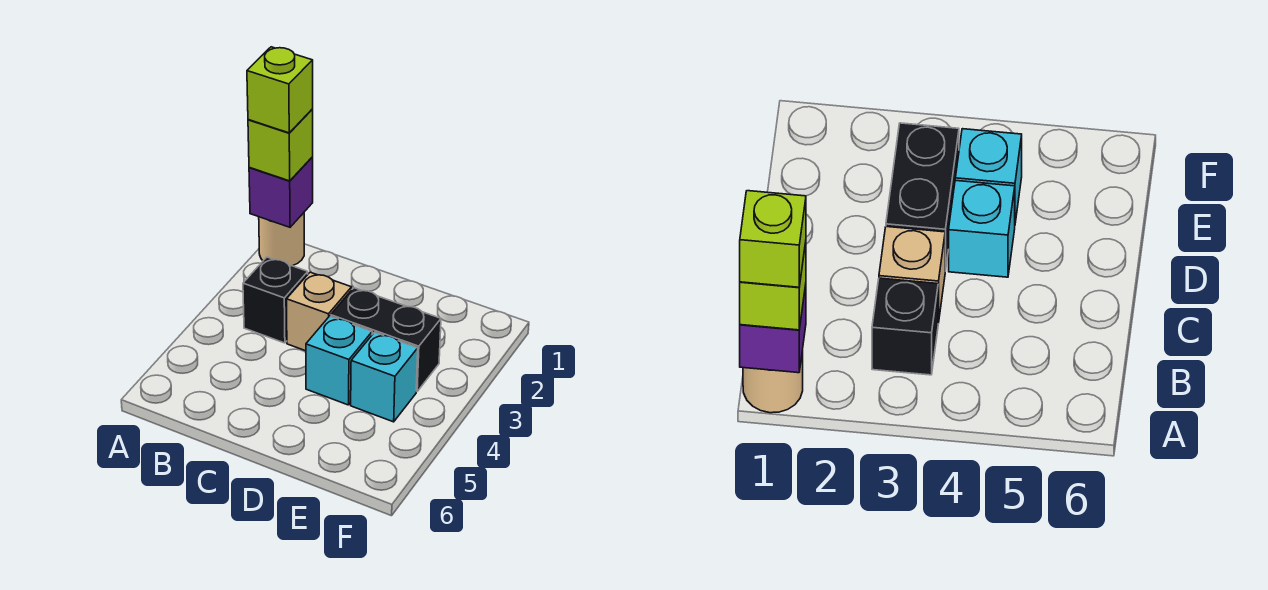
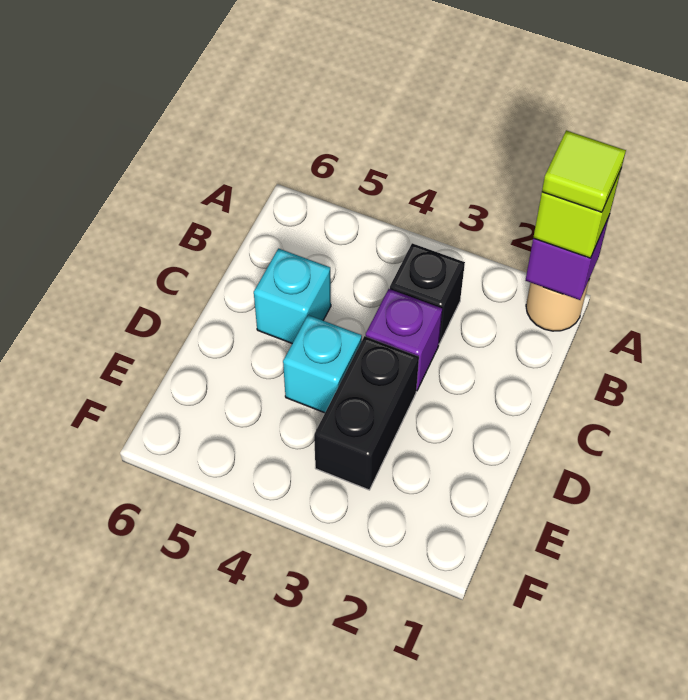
lime brick A1 level 4 -> lime tile A1 level 4
tan brick C3 level 1 -> purple brick C3 level 1
cyan brick E4 level 1 -> cyan brick C5 level 1

